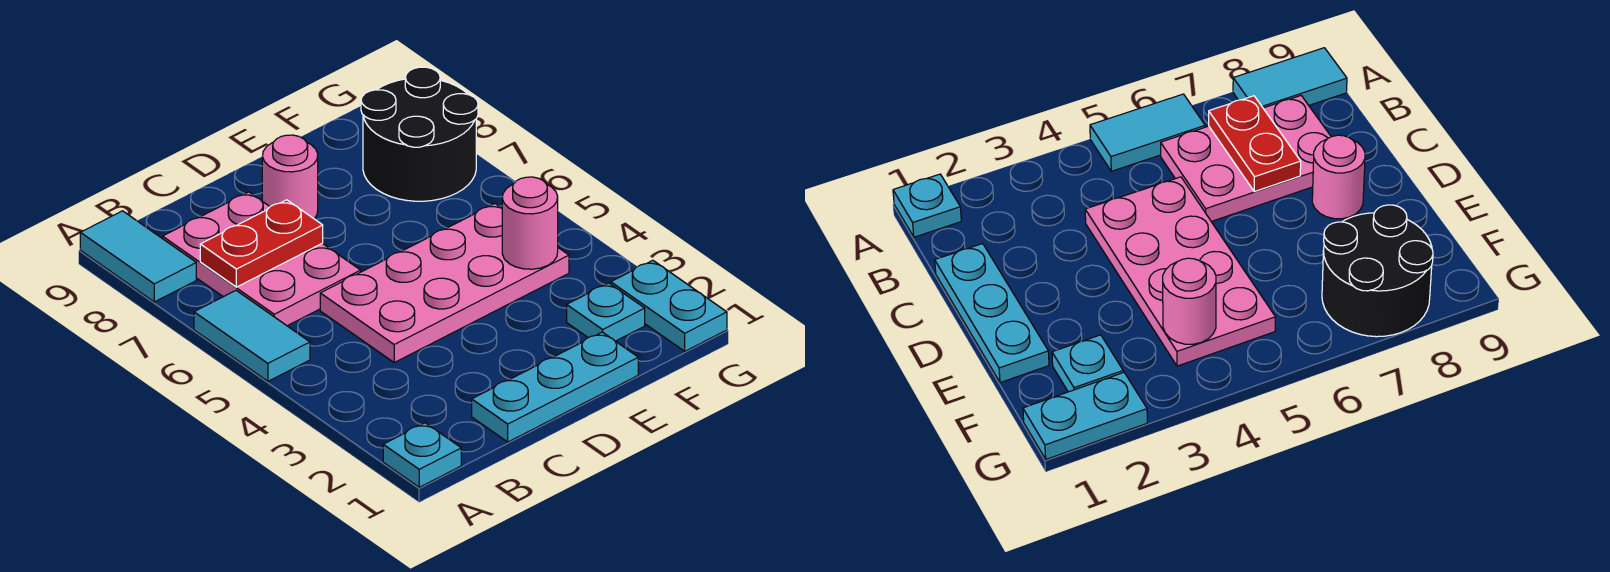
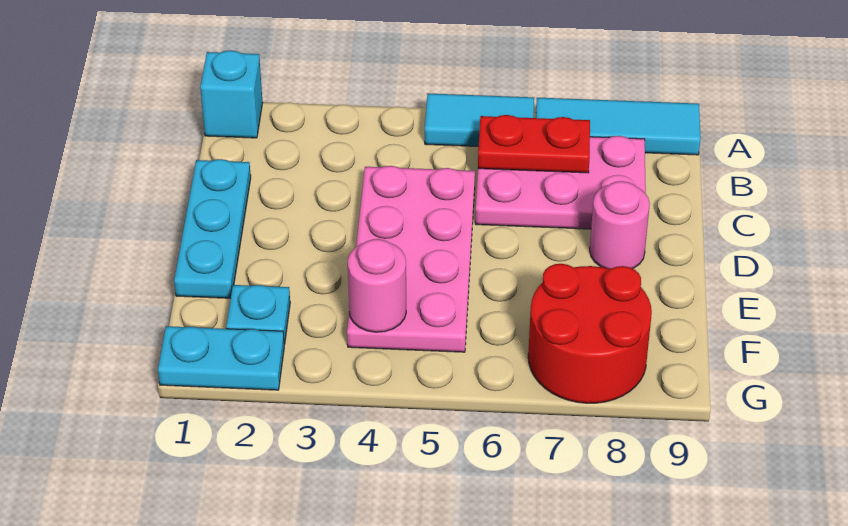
cyan plate A1 level 1 -> cyan brick A1 level 1
cyan tile A8:A9 level 1 -> cyan tile A7:A9 level 1
red plate B7:C7 level 2 -> red plate B6:B7 level 2
black round brick F7:G8 level 1 -> red round brick F7:G8 level 1

